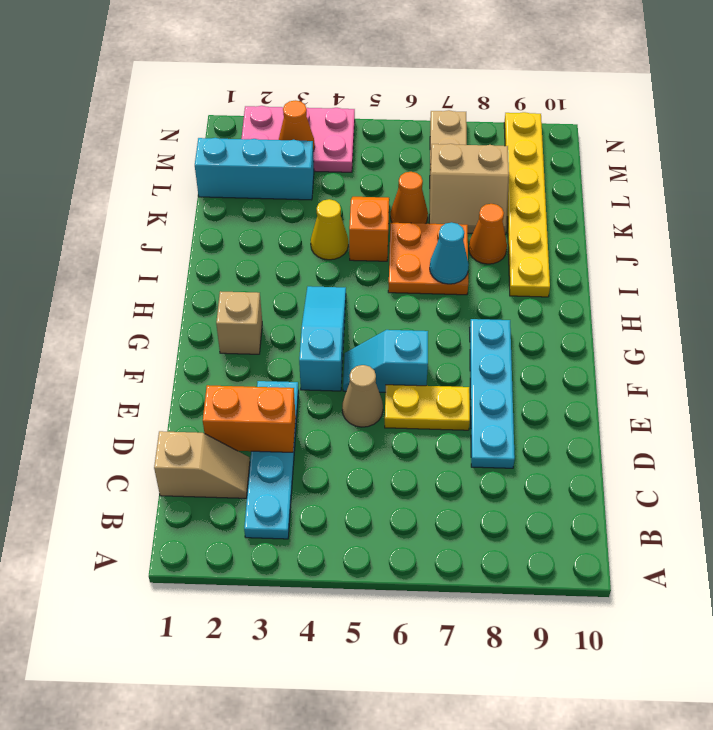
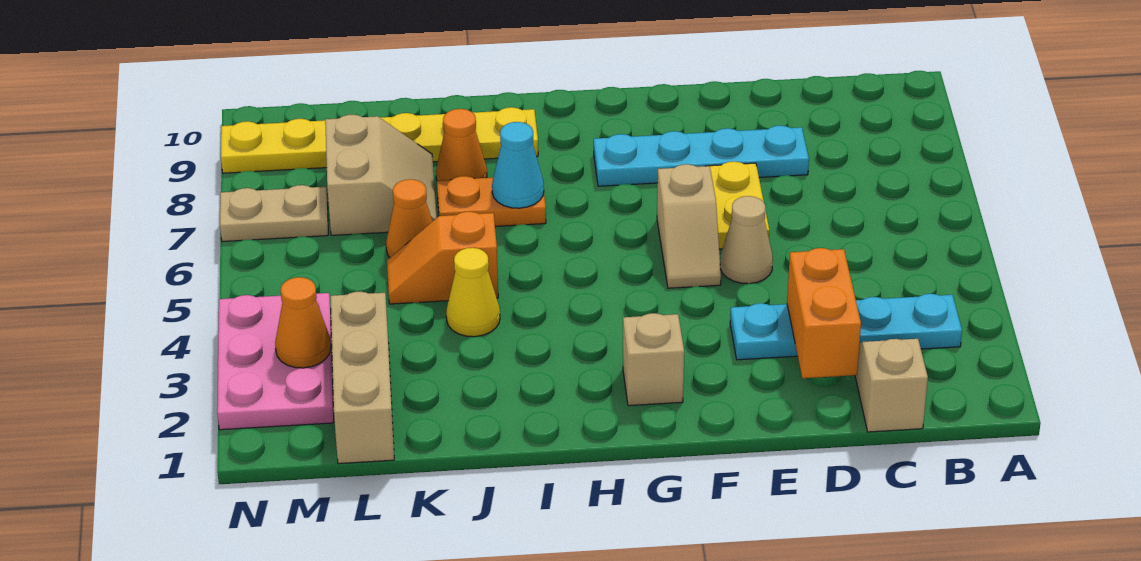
cyan slope F4:H4 level 1 top F -> none
cyan slope F5:F6 level 1 top 6 -> tan slope F5:F6 level 1 top 6
orange plate I6:J7 level 1 -> orange plate I7:J7 level 1
cyan brick L1:L3 level 1 -> tan brick L1:L3 level 1

